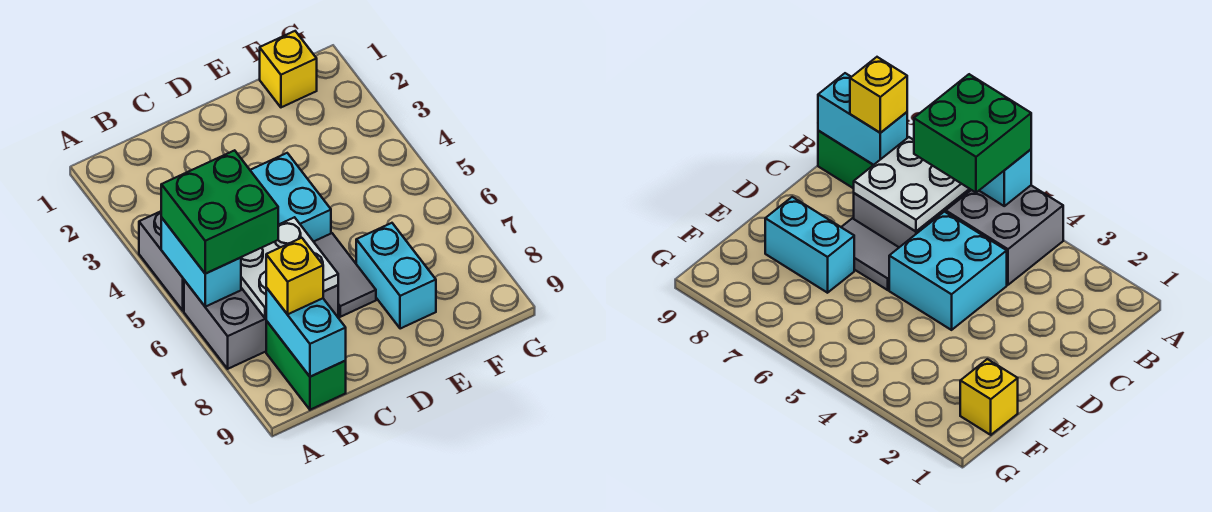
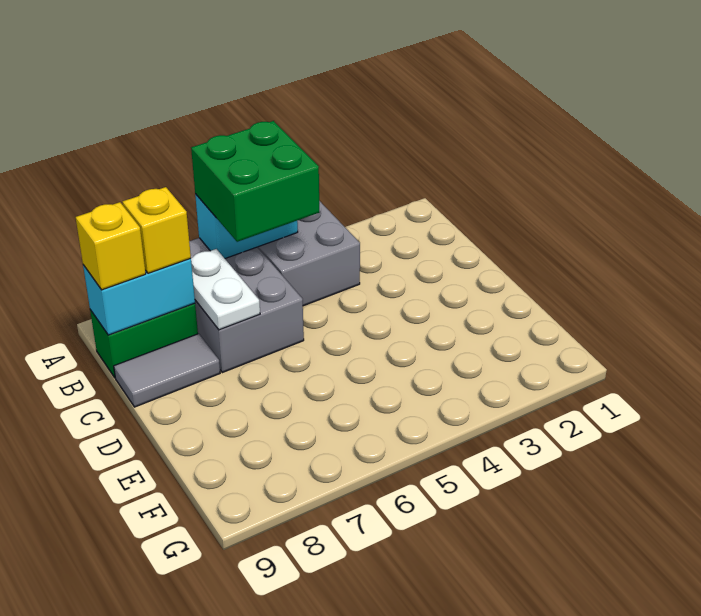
white plate B6:C7 level 2 -> white plate B7:C7 level 2
cyan brick C4:D5 level 1 -> none
grey tile D6:D7 level 1 -> grey tile C8:C9 level 1
cyan brick E7:E8 level 1 -> none
yellow brick F1 level 1 -> yellow brick B9 level 3

